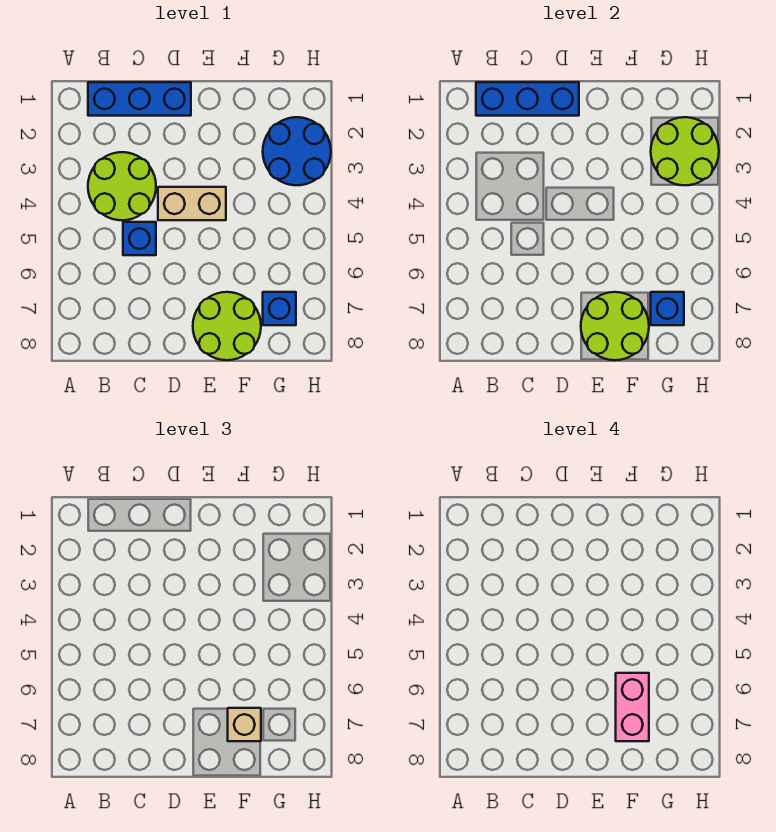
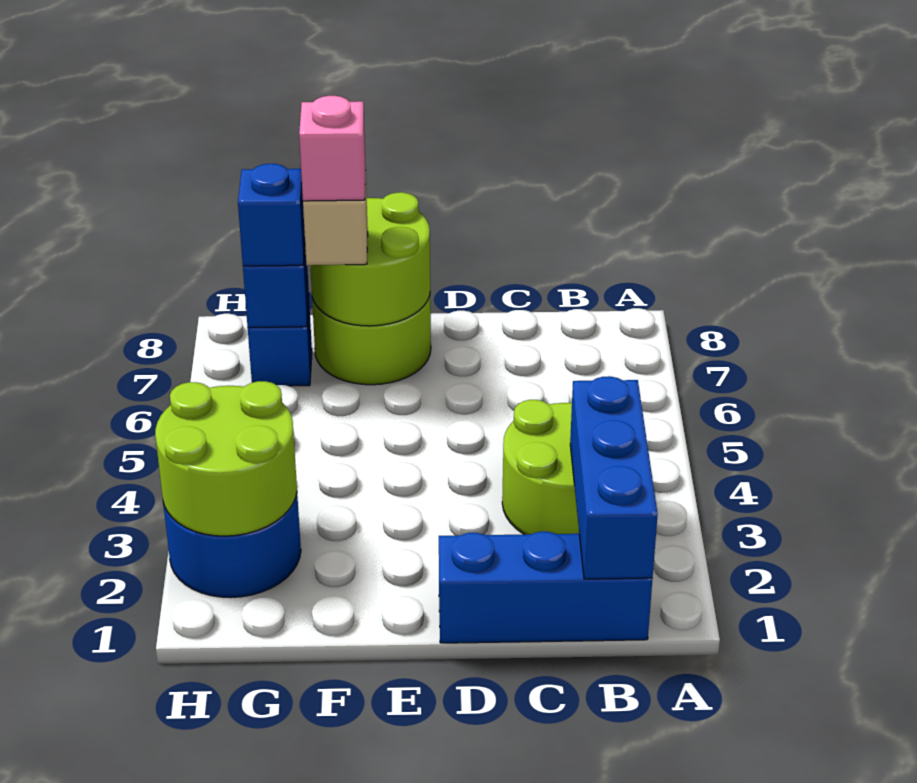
blue brick B1:D1 level 2 -> blue brick B1:B3 level 2
blue brick C5 level 1 -> blue brick G7 level 3
tan brick D4:E4 level 1 -> none
pink brick F6:F7 level 4 -> pink brick F7 level 4

